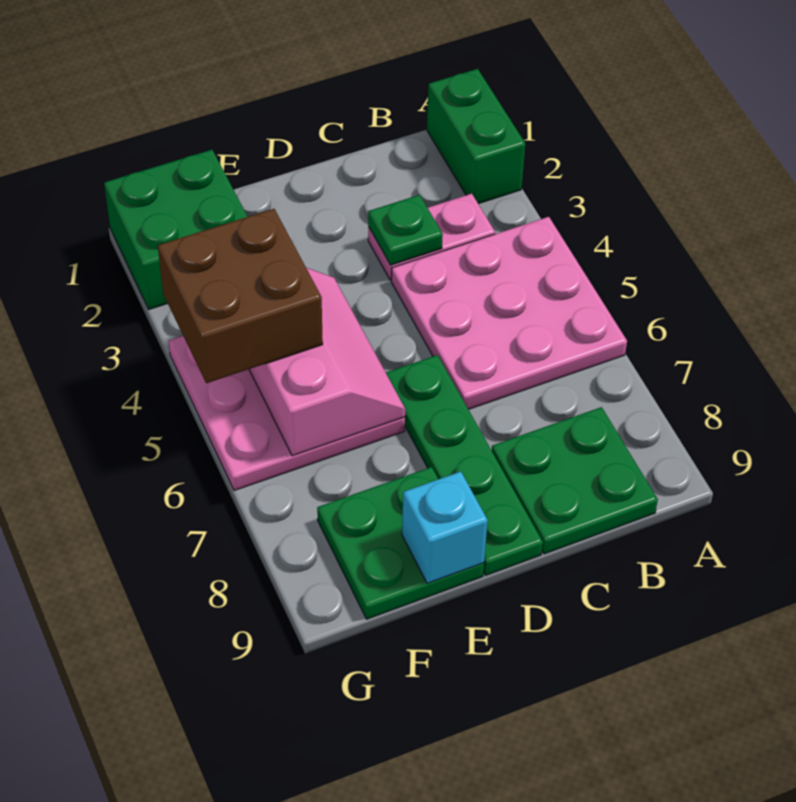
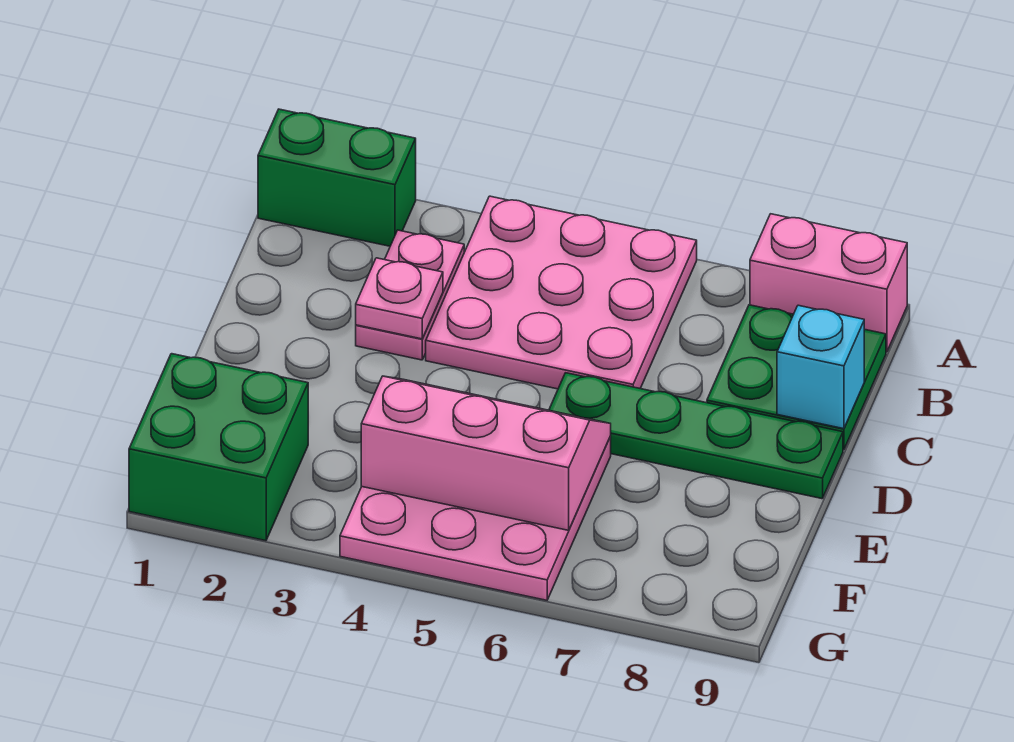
none -> pink brick A8:A9 level 1
green plate C3 level 2 -> pink plate C3 level 2
green plate E8:F9 level 1 -> none
cyan brick E9 level 2 -> cyan brick C9 level 2
brown brick F4:G5 level 3 -> none

